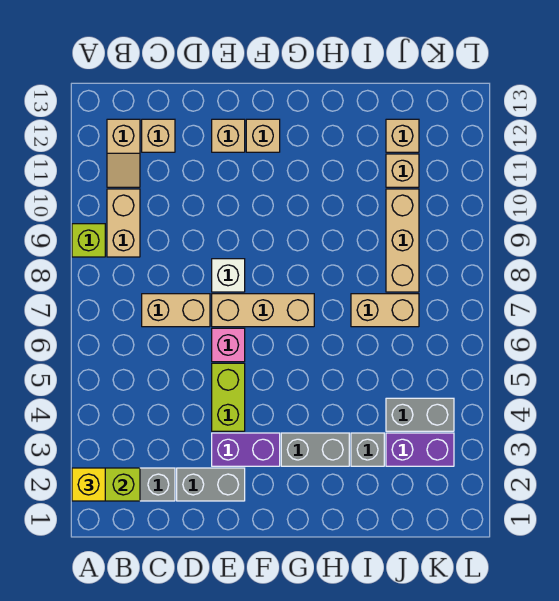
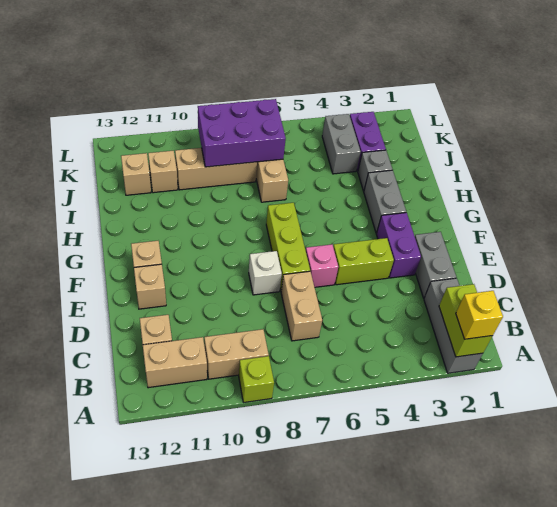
tan slope B11:B12 level 1 top 12 -> tan brick B11:B12 level 1
tan brick E7:G7 level 1 -> lime brick E7:G7 level 1
none -> purple brick J7:K9 level 2

